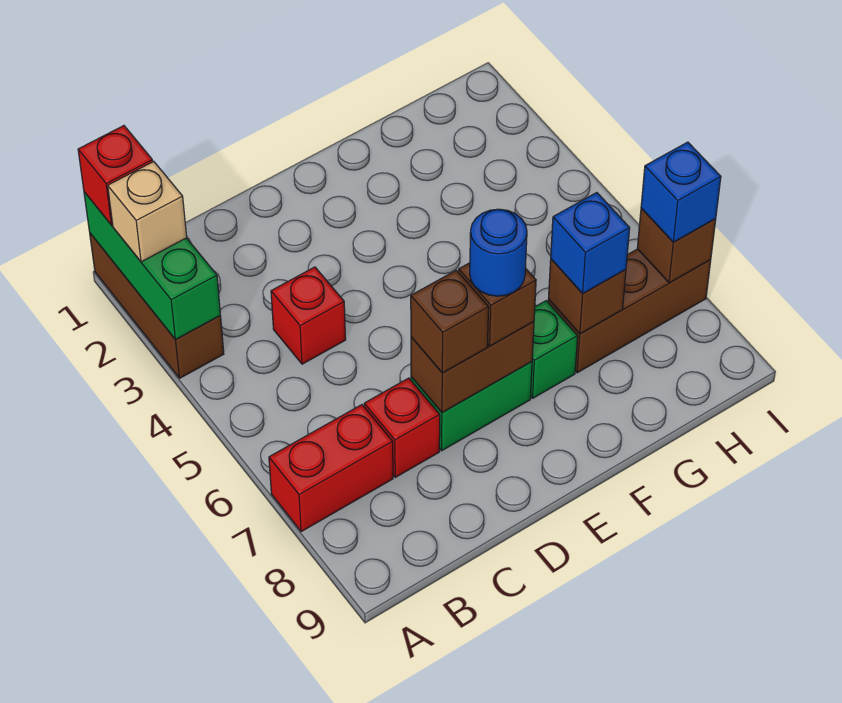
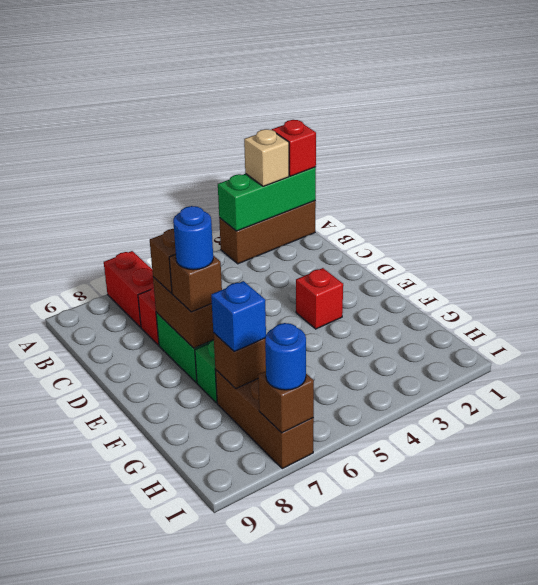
red brick C4 level 1 -> red brick E3 level 1
blue brick I7 level 3 -> blue round brick I7 level 3

